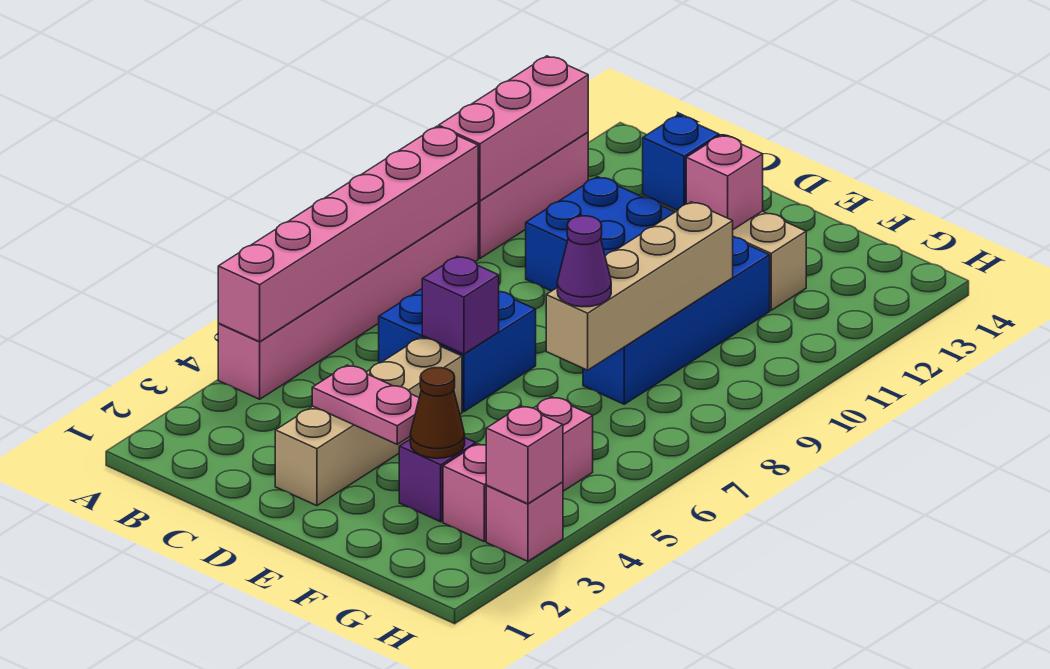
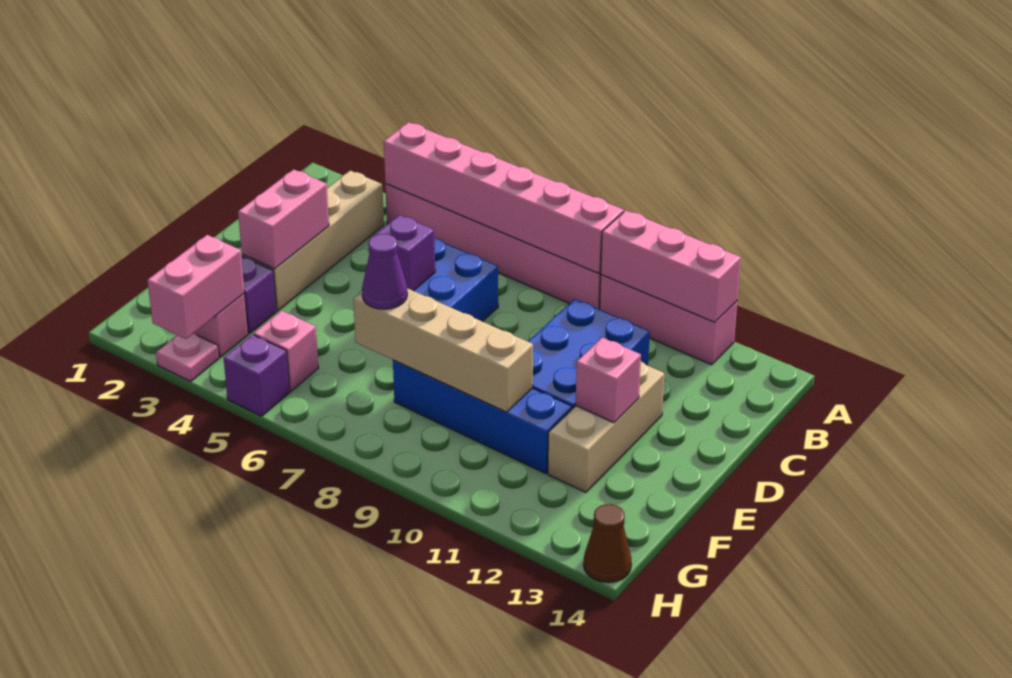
tan brick D2:D5 level 1 -> tan brick B3:E3 level 1
pink plate D3:E3 level 2 -> pink brick D3:E3 level 2
blue brick D12 level 2 -> none
brown cone F3 level 2 -> brown cone H14 level 1
pink brick H3 level 1 -> pink plate H3 level 1
pink brick H3 level 2 -> pink brick G3:H3 level 2
none -> purple brick H5 level 1

